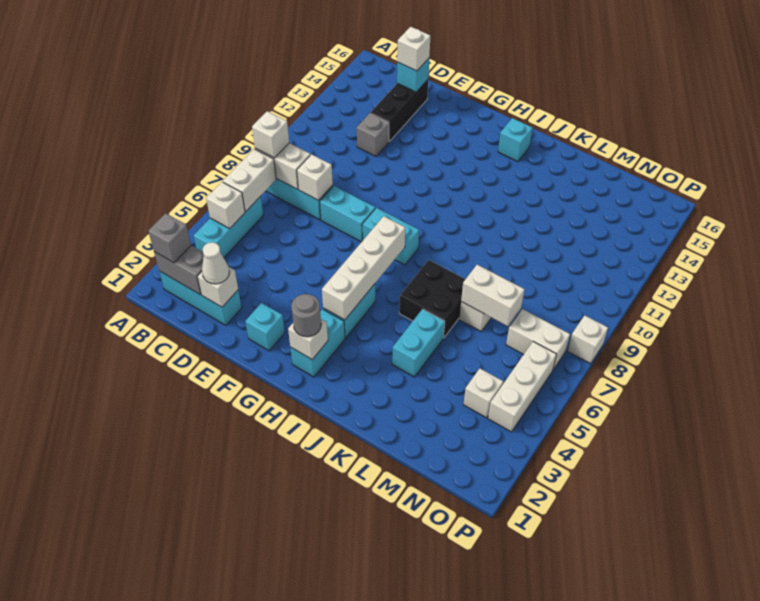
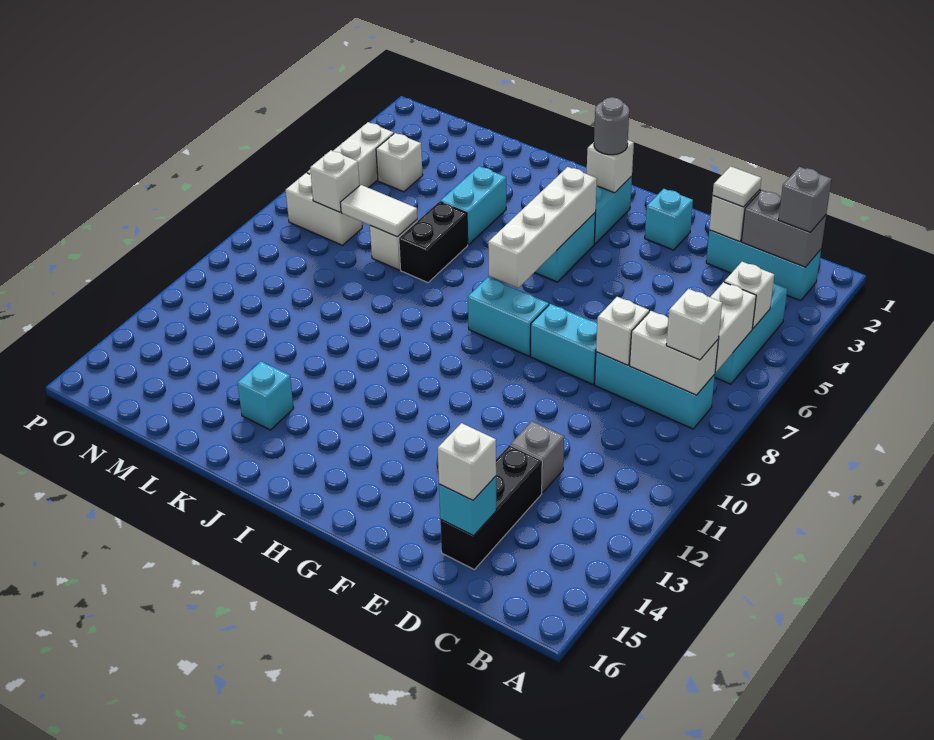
white cone D2 level 3 -> white tile D2 level 3
cyan brick I15 level 1 -> cyan brick K14 level 1
black brick J6:K7 level 1 -> black brick K6:K7 level 1
white brick L7:M7 level 2 -> white tile L7:M7 level 2
white brick P8 level 1 -> white brick N7 level 2

